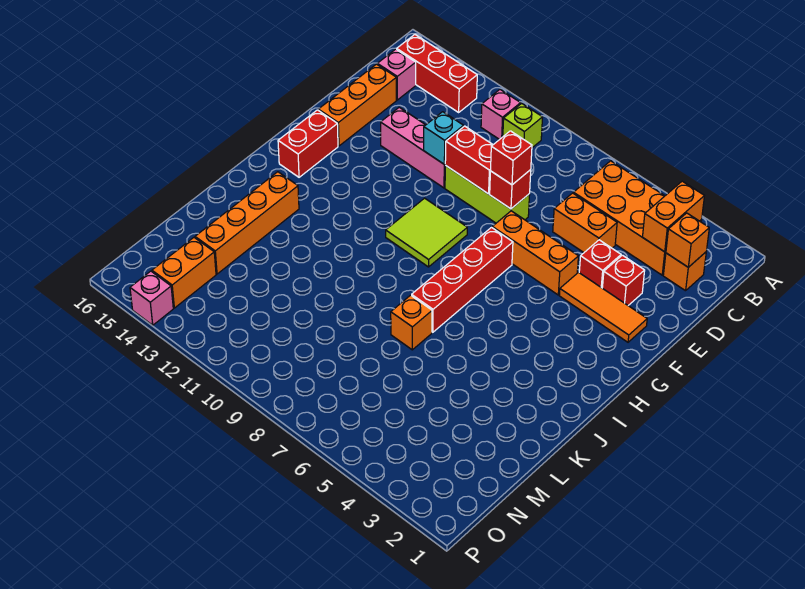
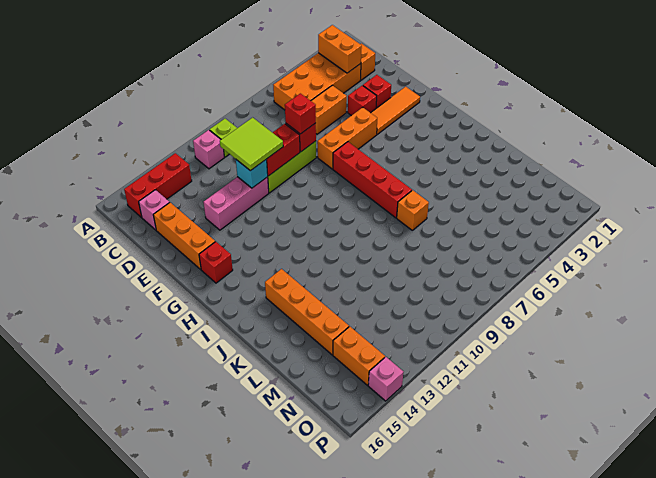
orange brick C2 level 2 -> none
lime tile G9:H10 level 1 -> lime tile D10:E11 level 3
red brick G15:H15 level 1 -> red brick G15 level 1

